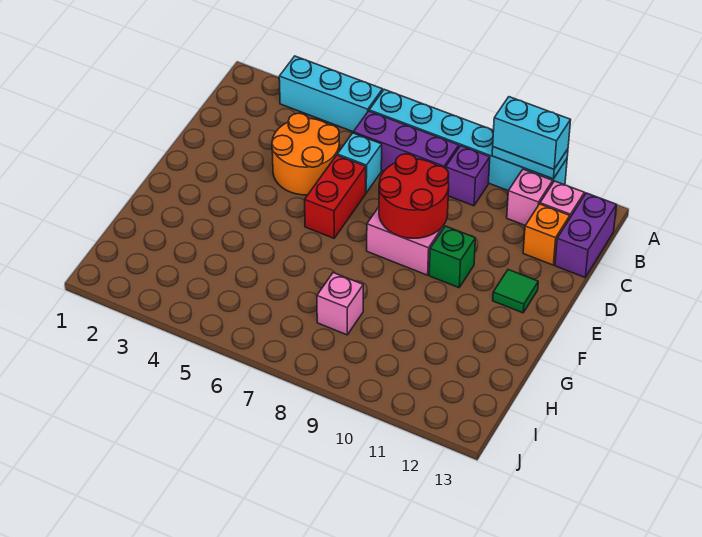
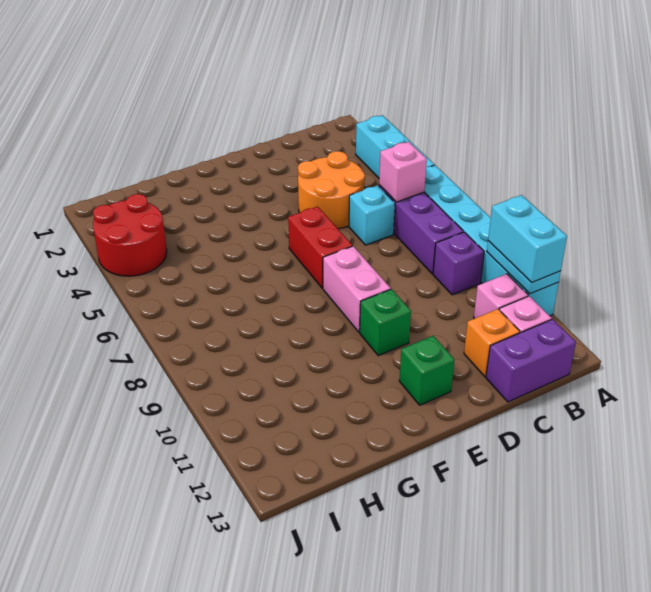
red brick D6:E6 level 1 -> red brick E6:E7 level 1
red round brick D8:E9 level 2 -> red round brick I3:J4 level 1
green tile E12 level 1 -> green brick E12 level 1
pink brick H8 level 1 -> pink brick B6 level 2

